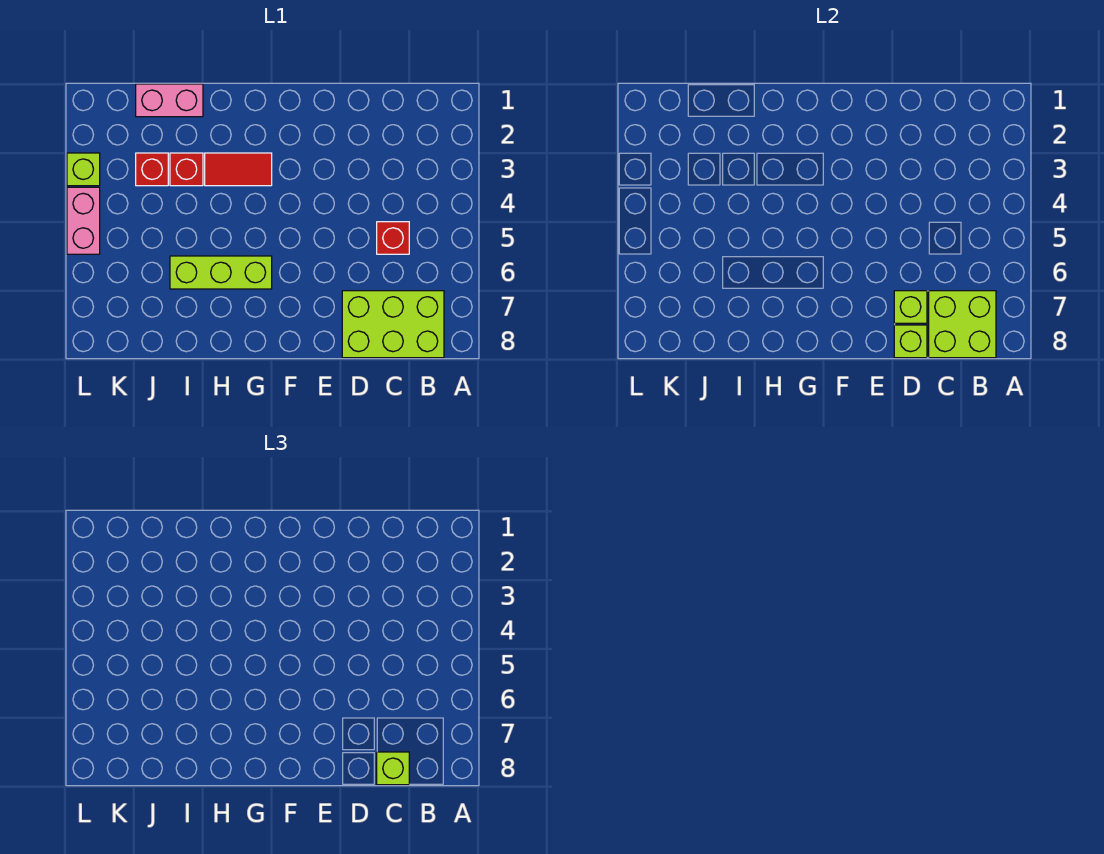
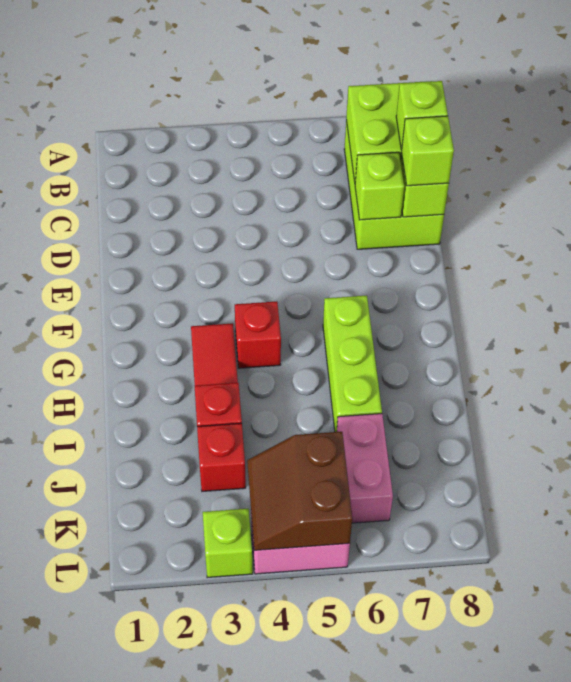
red brick C5 level 1 -> red brick G4 level 1
none -> lime brick D8 level 3
pink brick I1:J1 level 1 -> pink brick J6:K6 level 1
none -> brown slope K4:L5 level 2 top 5

